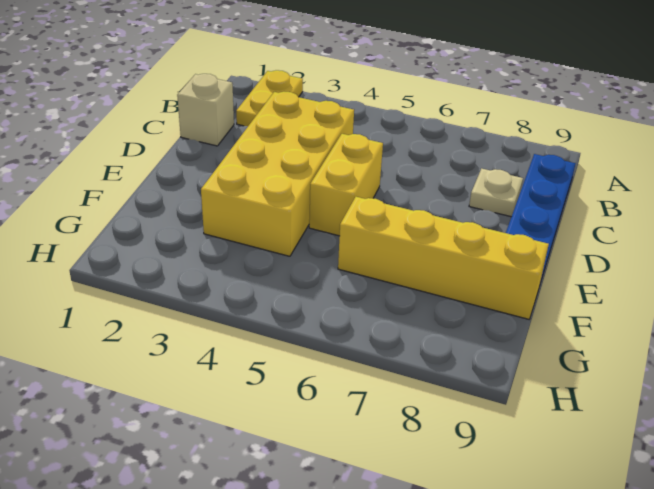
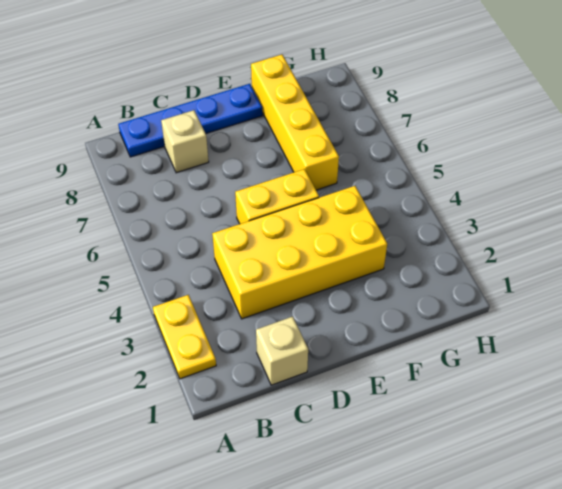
yellow plate A2:B2 level 1 -> yellow plate A2:A3 level 1
tan plate C8 level 1 -> tan brick C8 level 1

